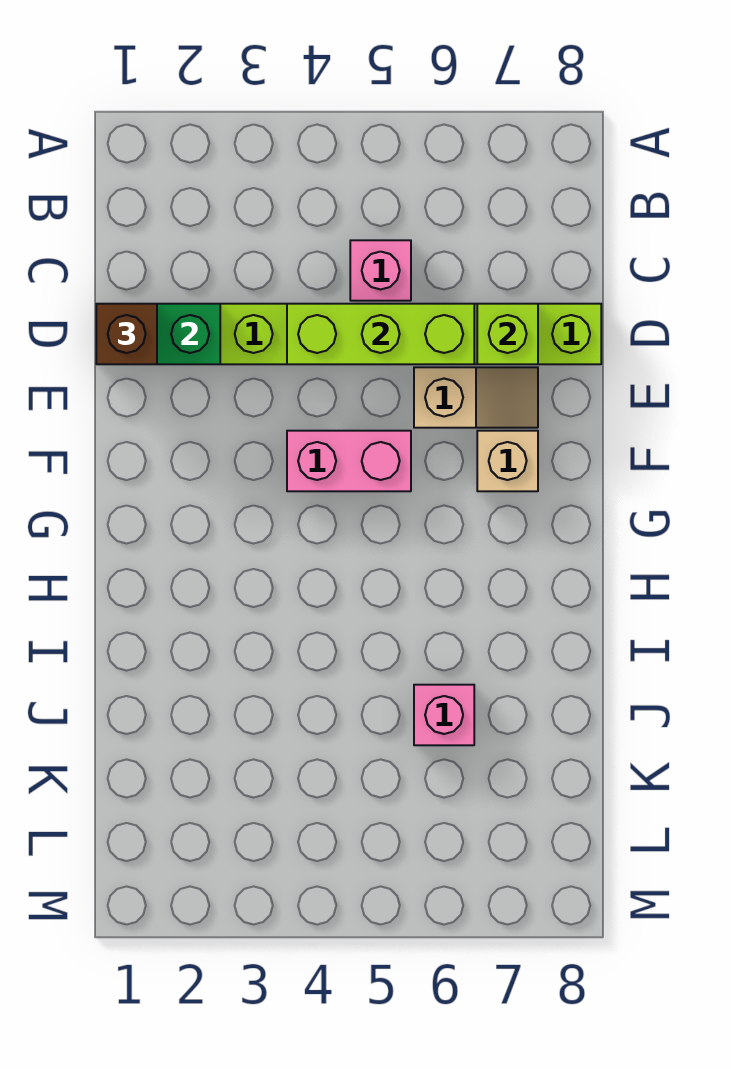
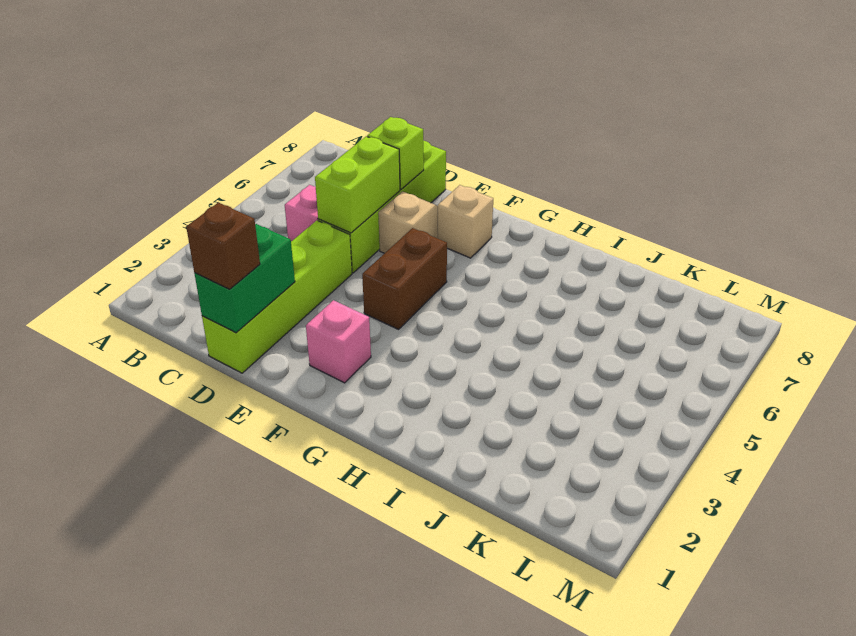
lime brick D4:D6 level 2 -> lime brick D5:D6 level 2
pink brick F4:F5 level 1 -> brown brick F4:F5 level 1
pink brick J6 level 1 -> pink brick F2 level 1

